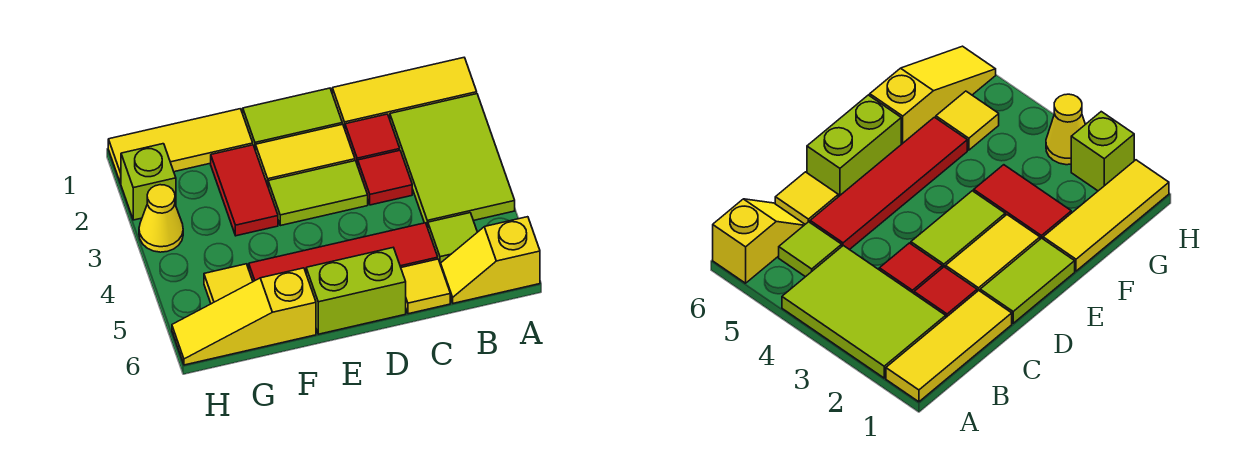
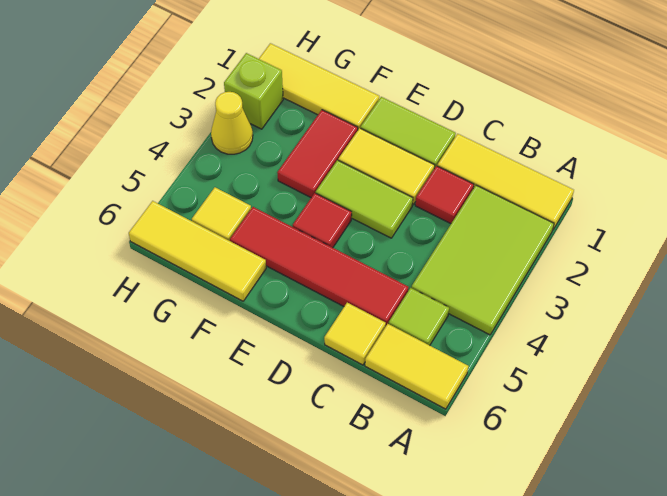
yellow slope A6:B6 level 1 top A -> yellow tile A6:B6 level 1
red tile C3 level 1 -> red tile E4 level 1
lime brick D6:E6 level 1 -> none
yellow slope F6:H6 level 1 top F -> yellow tile F6:H6 level 1

